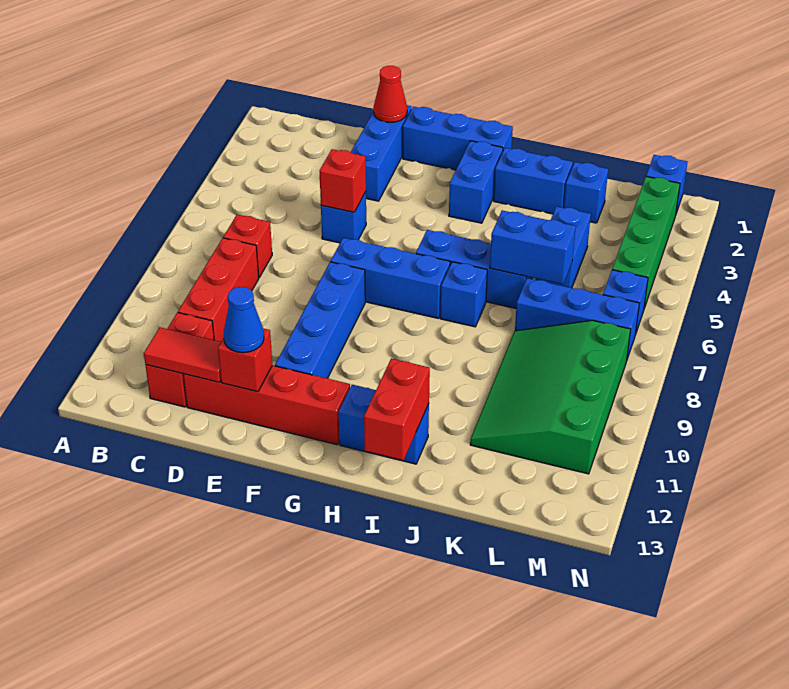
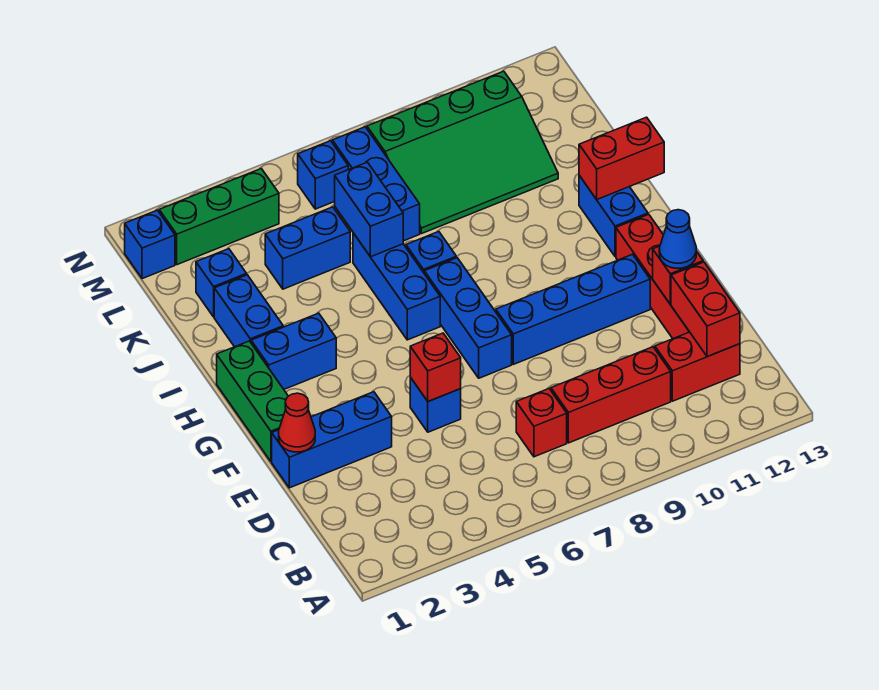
red tile C12:D12 level 2 -> red brick C12:D12 level 2
blue brick F1:H1 level 1 -> green brick F1:H1 level 1
green brick M2:M5 level 1 -> green brick M2:M4 level 1

